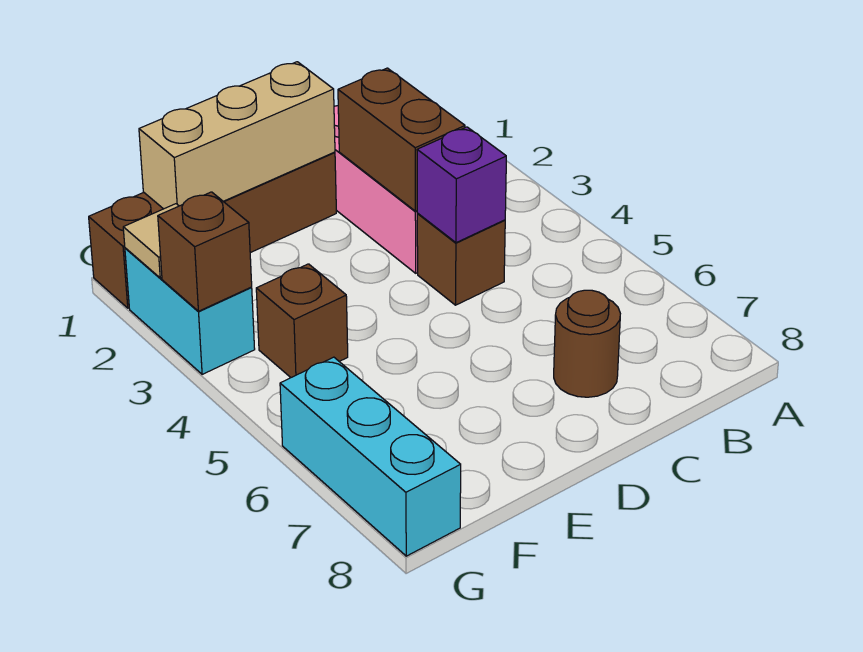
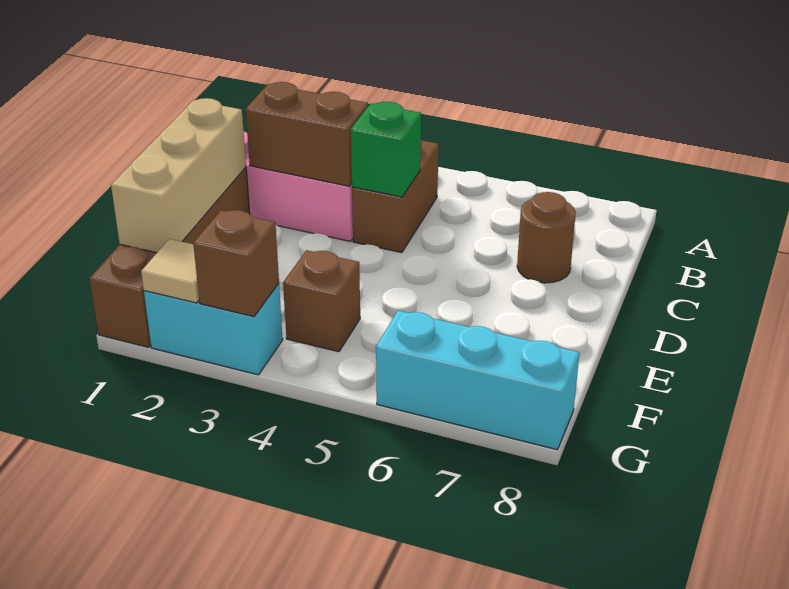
brown brick C4 level 1 -> brown brick B4:C4 level 1
purple brick C4 level 2 -> green brick C4 level 2

